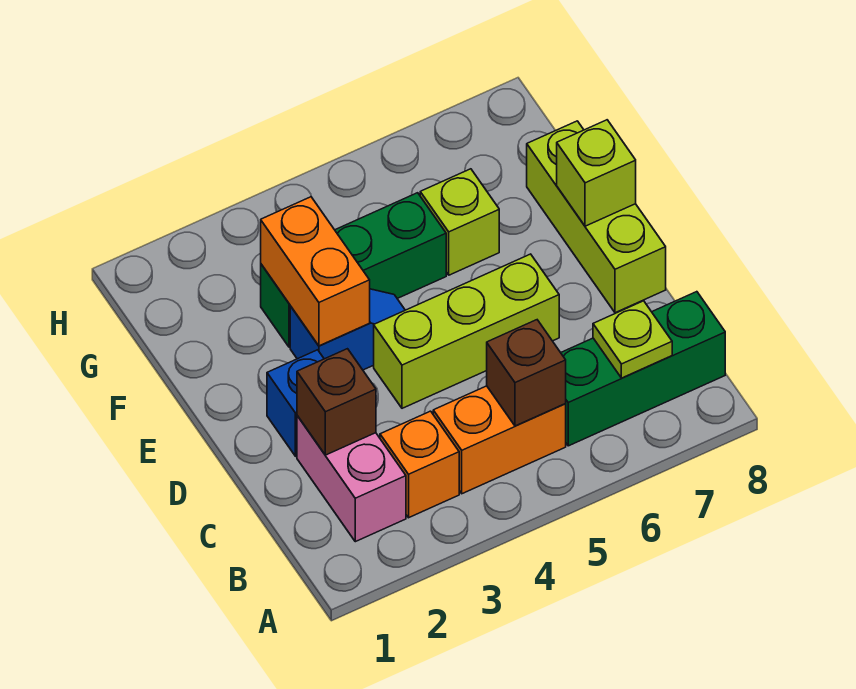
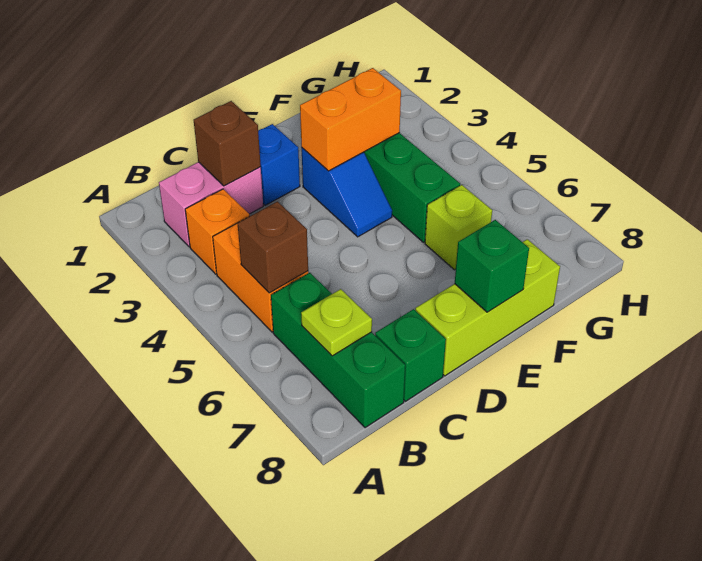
none -> green brick C8 level 1
lime brick D4:D6 level 1 -> none
lime brick E8 level 2 -> green brick E8 level 2

